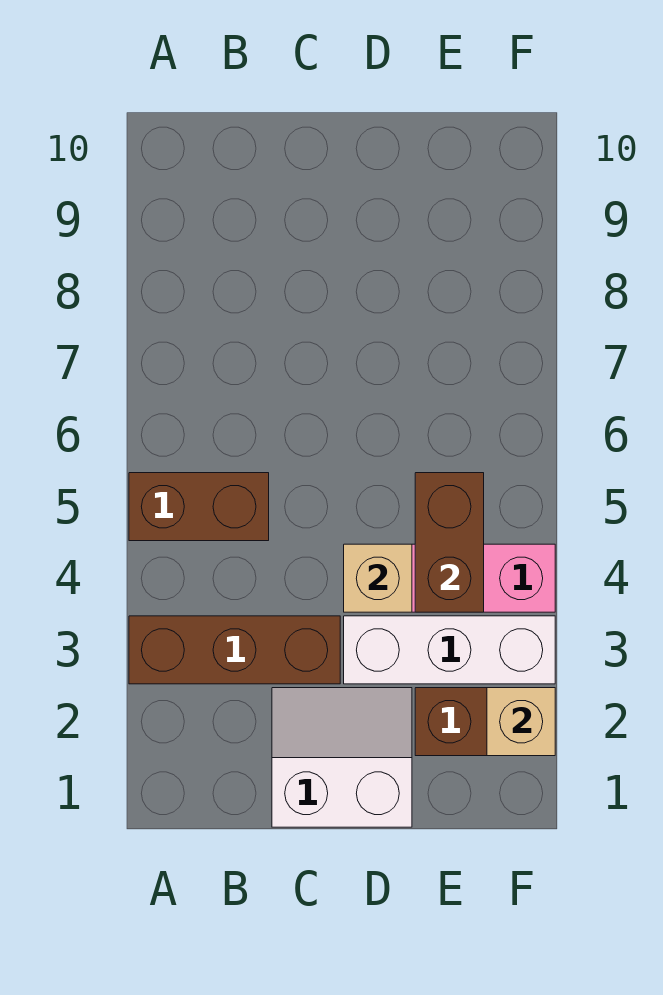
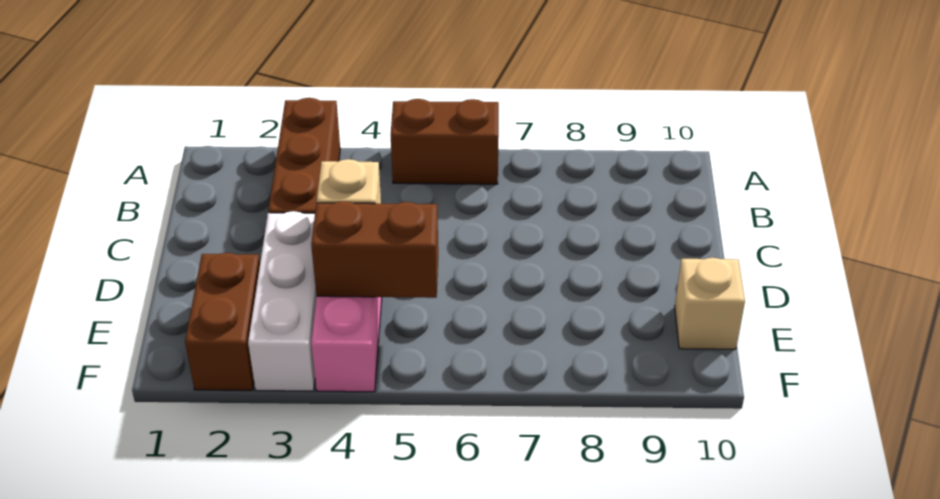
brown brick A5:B5 level 1 -> brown brick A5:A6 level 1
white slope C1:D2 level 1 top 1 -> none
tan brick F2 level 2 -> tan brick E10 level 1

